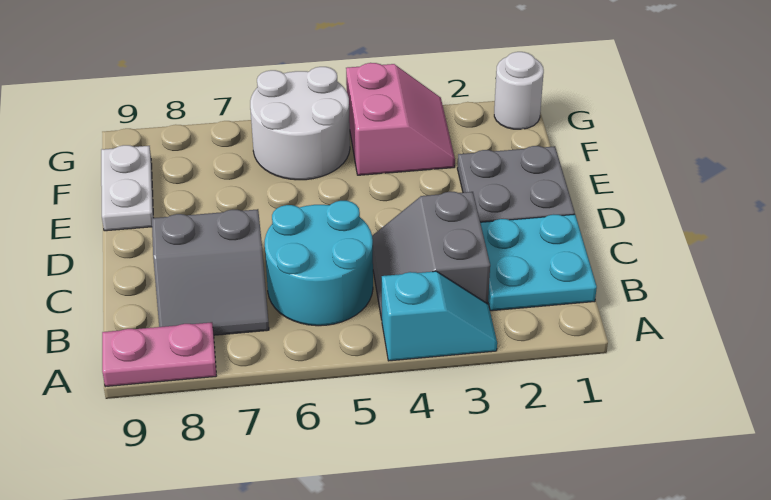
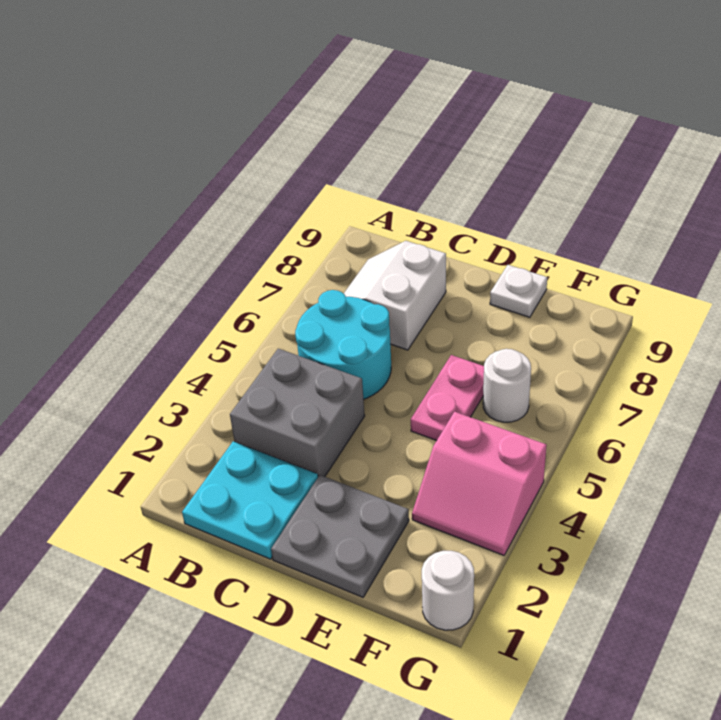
cyan slope A3:A4 level 1 top 4 -> none
pink plate A8:A9 level 1 -> pink plate E5:E6 level 1
grey slope B3:C4 level 1 top 3 -> grey brick B3:C4 level 1
grey slope B7:C8 level 1 top C -> white slope B7:C8 level 1 top C
white plate E9:F9 level 1 -> white plate E9 level 1
white round brick F5:G6 level 1 -> white round brick F6 level 1

